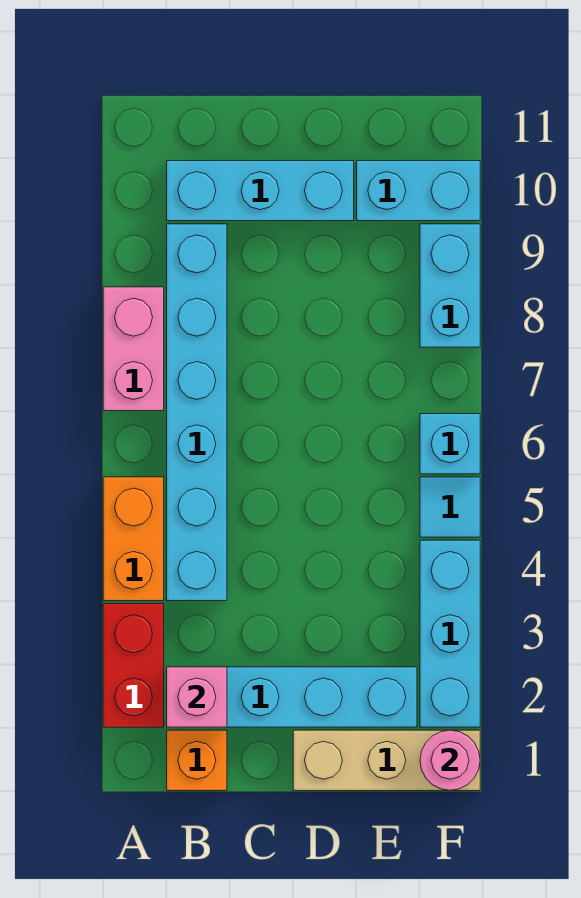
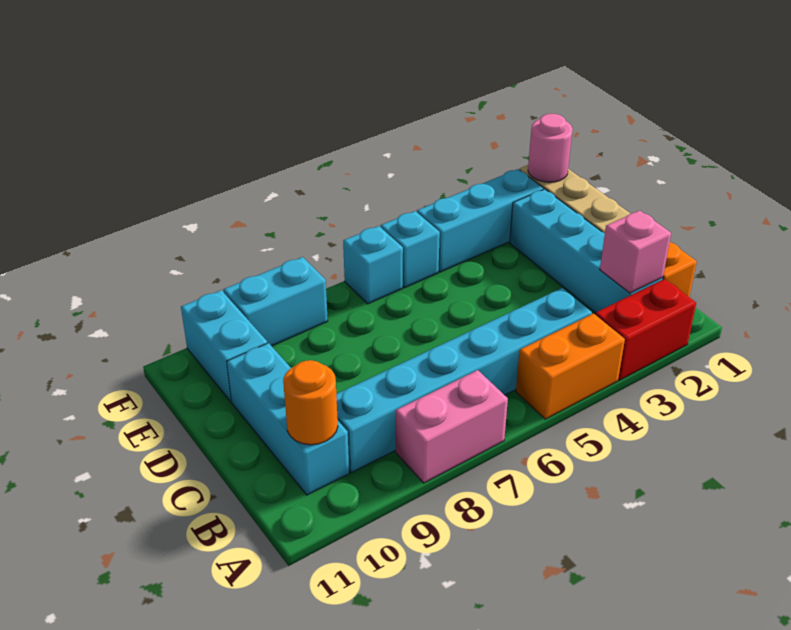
none -> orange round brick B10 level 2
cyan tile F5 level 1 -> cyan brick F5 level 1

